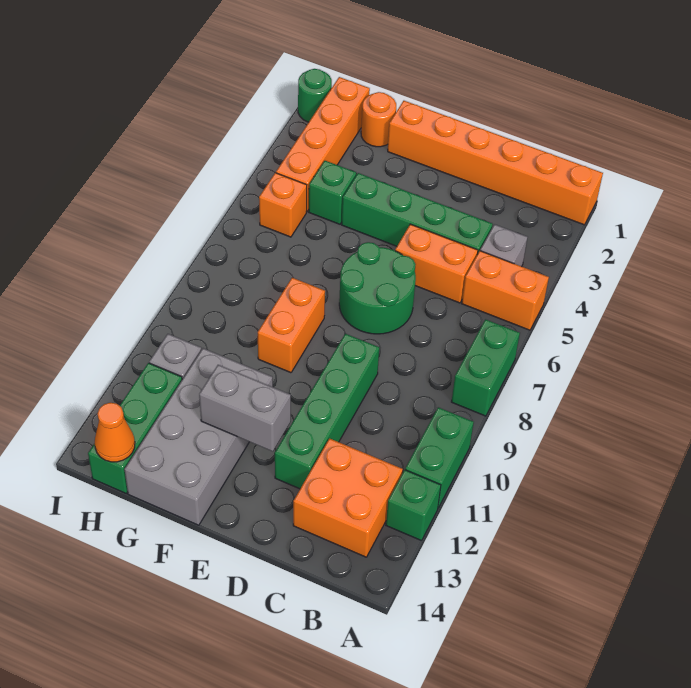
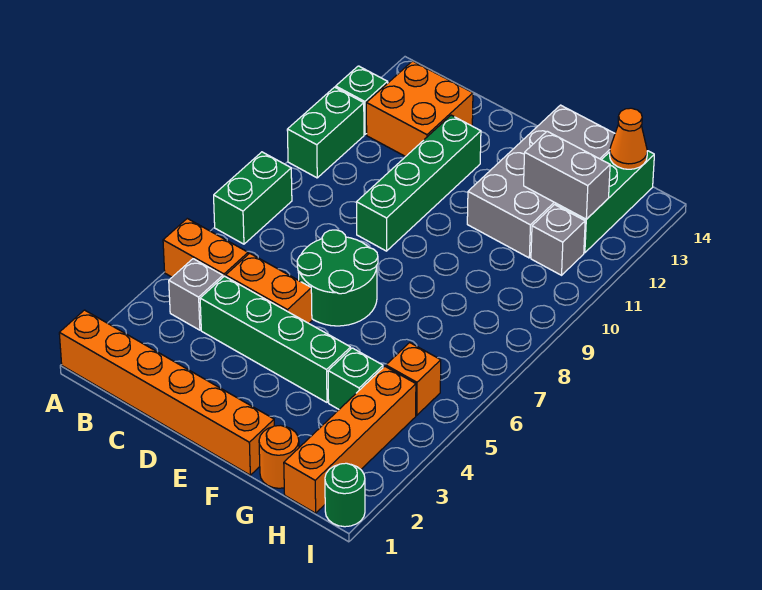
grey brick E12:F12 level 2 -> grey brick G12:H12 level 2
orange brick F8:F9 level 1 -> none

